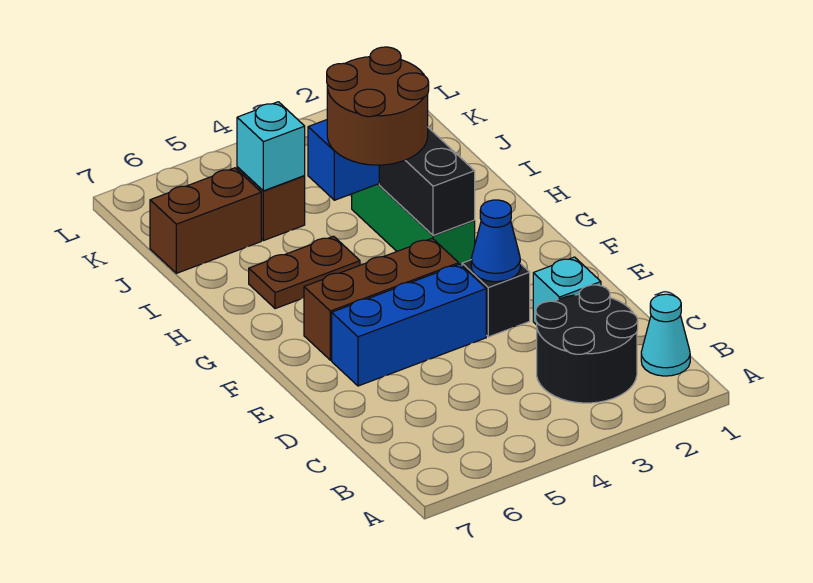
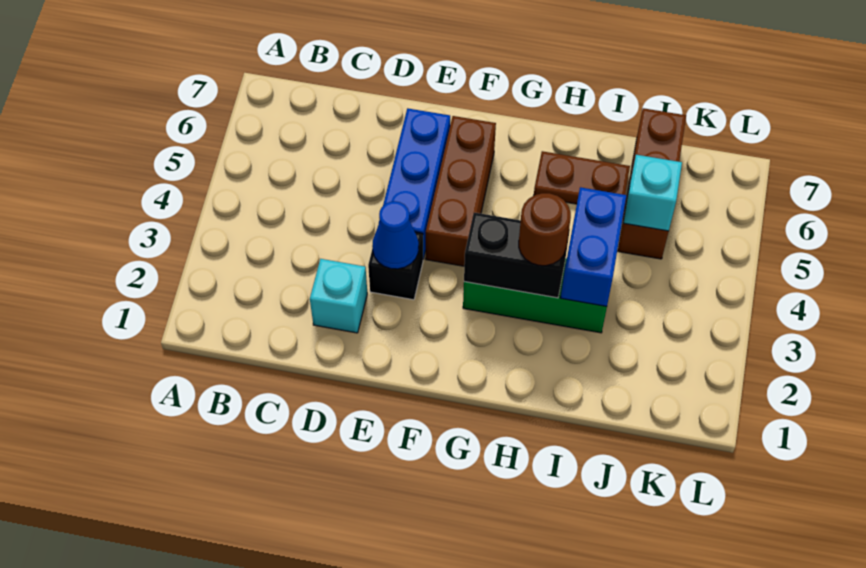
cyan cone B1 level 1 -> none
black round brick B2:C3 level 1 -> none
brown round brick H3:I4 level 3 -> brown round brick H3 level 3
brown plate H5:H6 level 1 -> brown plate H6:I6 level 1

